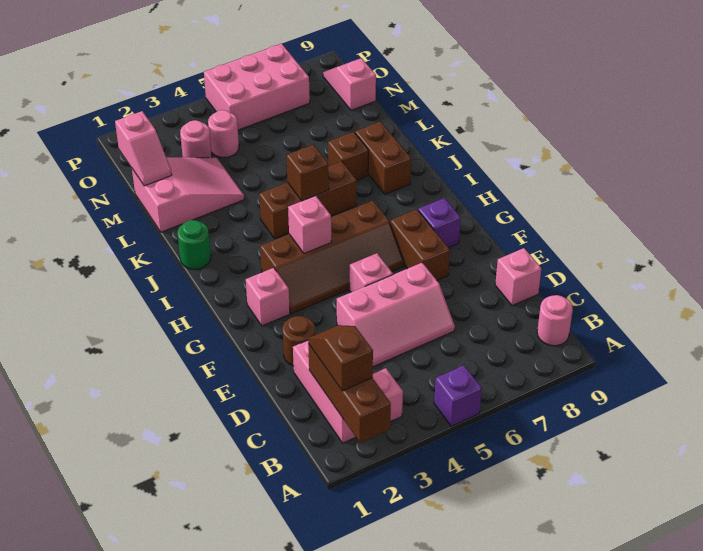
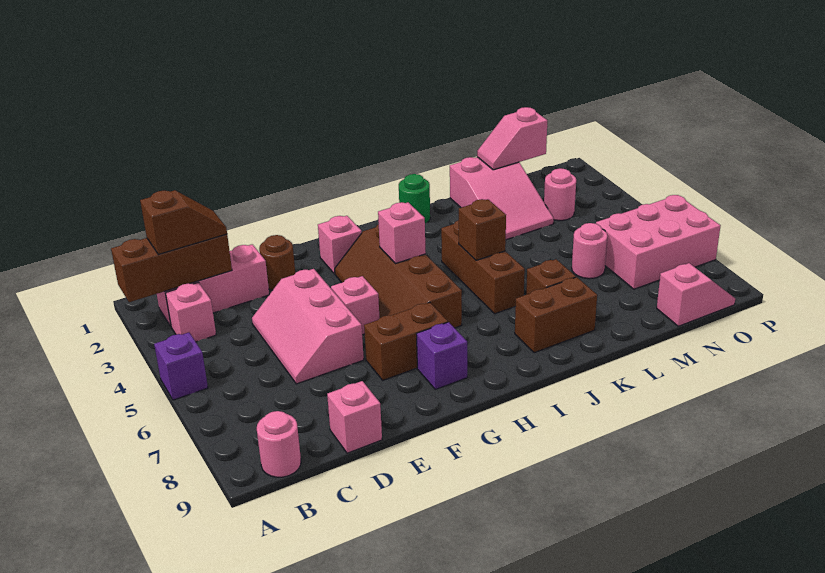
pink round brick N4 level 1 -> pink round brick M6 level 1
pink brick O5:P7 level 1 -> pink brick N6:P7 level 1

